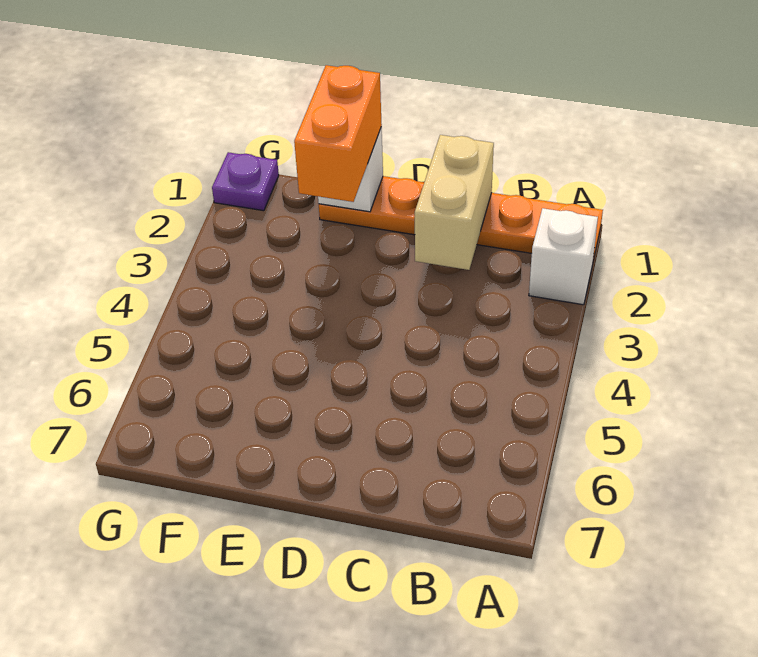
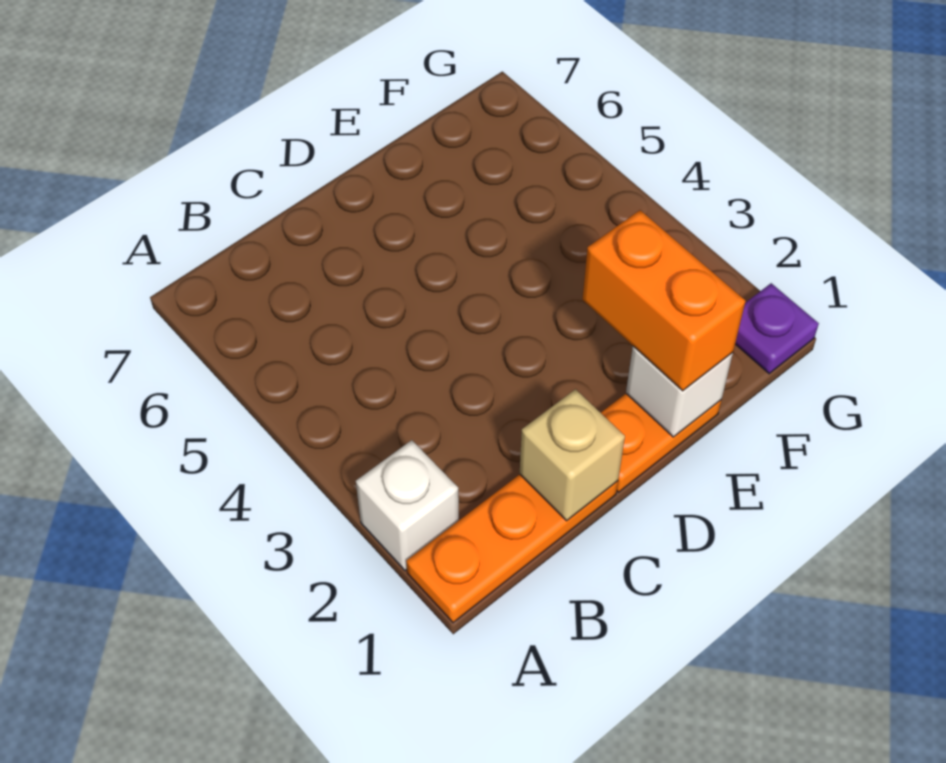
tan brick C1:C2 level 2 -> tan brick C1 level 2

